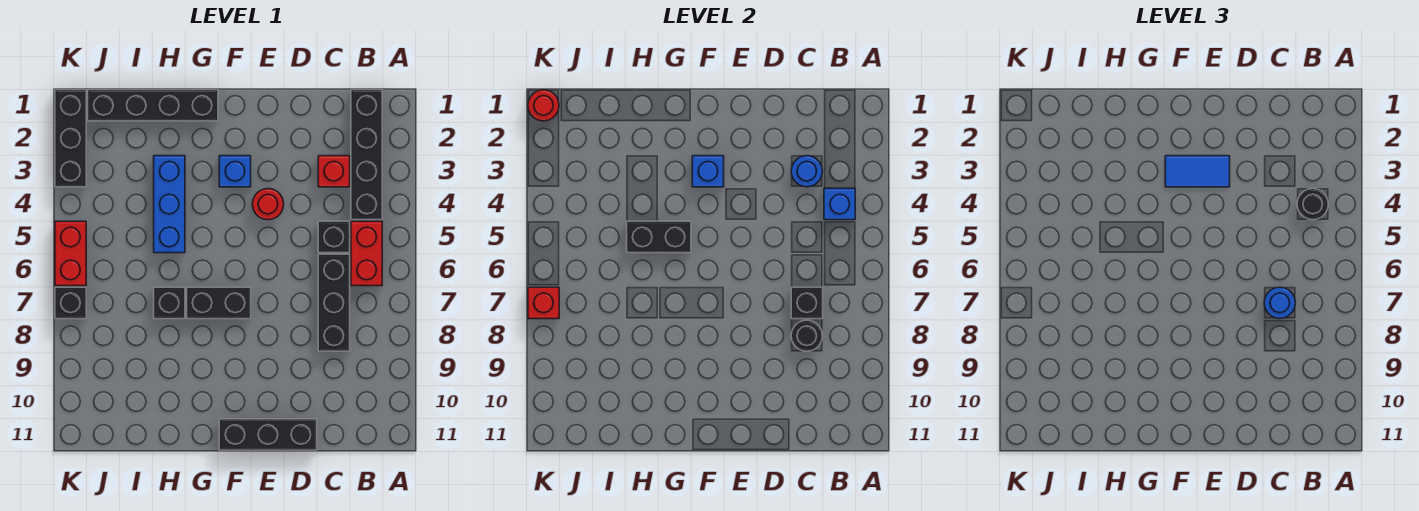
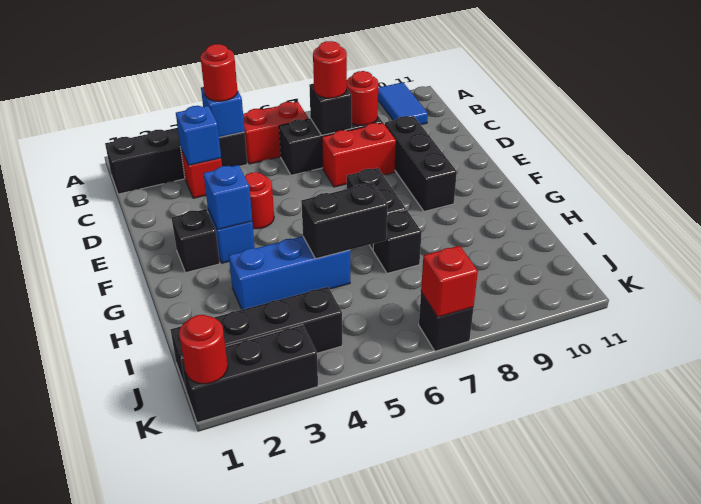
black round brick B4 level 3 -> red round brick B4 level 3
blue round brick C3 level 2 -> blue brick C3 level 2
black brick C5 level 1 -> black brick F2 level 1
blue round brick C7 level 3 -> red round brick C7 level 3
black round brick C8 level 2 -> red round brick C8 level 2
black brick D11:F11 level 1 -> black brick D9:F9 level 1
blue tile E3:F3 level 3 -> blue tile A10:B10 level 1
black brick G1:J1 level 1 -> black brick J1:J4 level 1
black brick G5:H5 level 2 -> black brick H5:H6 level 2
red brick K5:K6 level 1 -> red brick D7:D8 level 1

